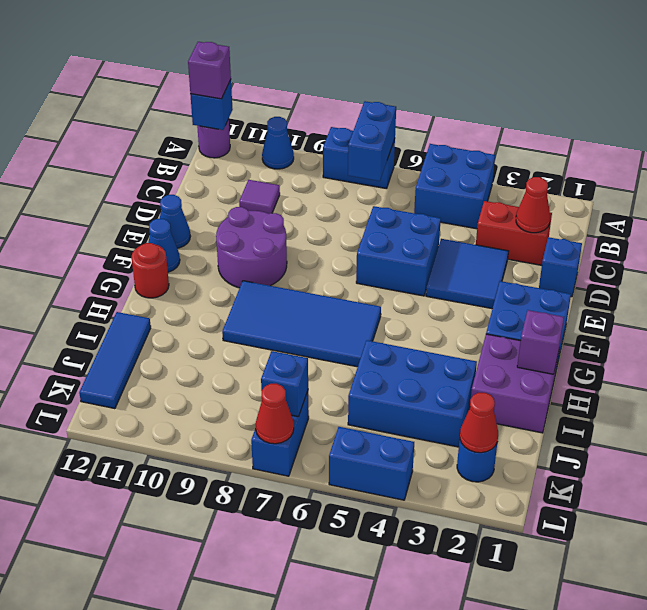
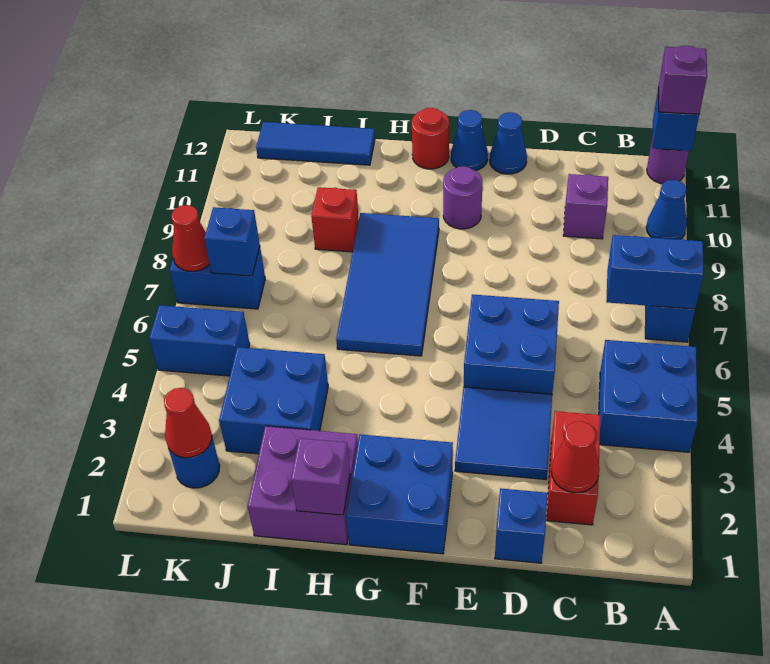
purple tile C10 level 1 -> purple brick C10 level 1
purple round brick E9:F10 level 1 -> purple round brick F10 level 1
blue brick I3:J5 level 1 -> blue brick I3:J4 level 1
none -> red brick I9 level 1
blue brick L4:L5 level 1 -> blue brick K5:L5 level 1

